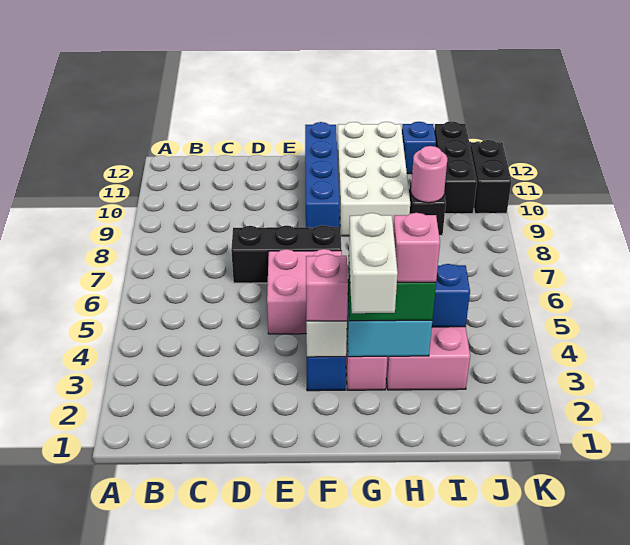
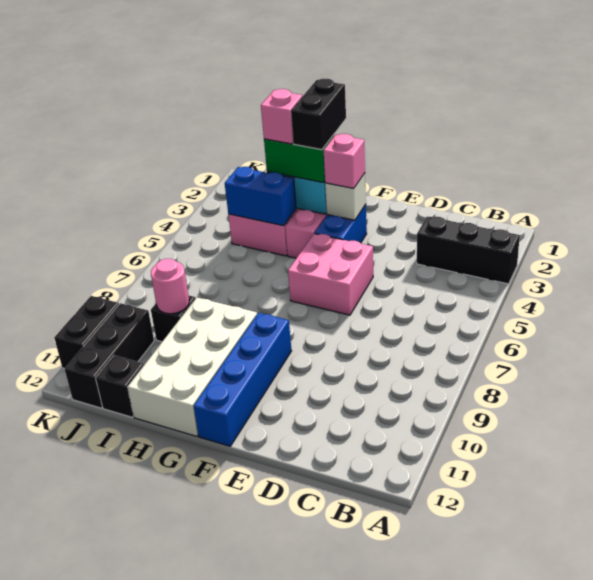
black brick D7:F7 level 1 -> black brick A3:C3 level 1
white brick G2:G3 level 4 -> black brick G2:G3 level 4
blue brick I12 level 1 -> black brick I12 level 1

